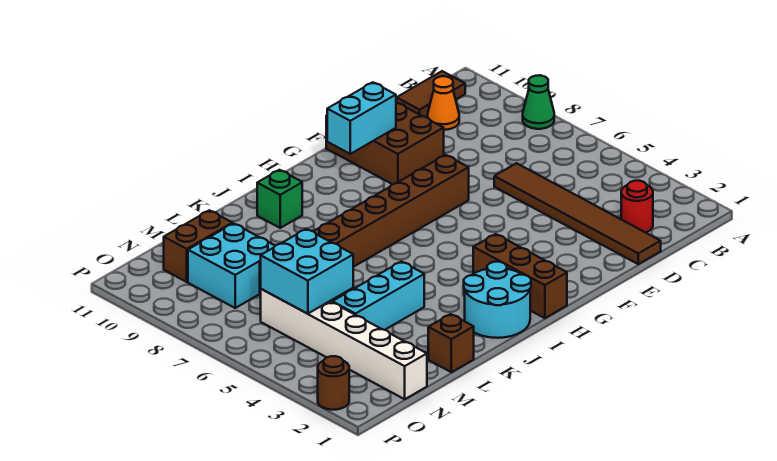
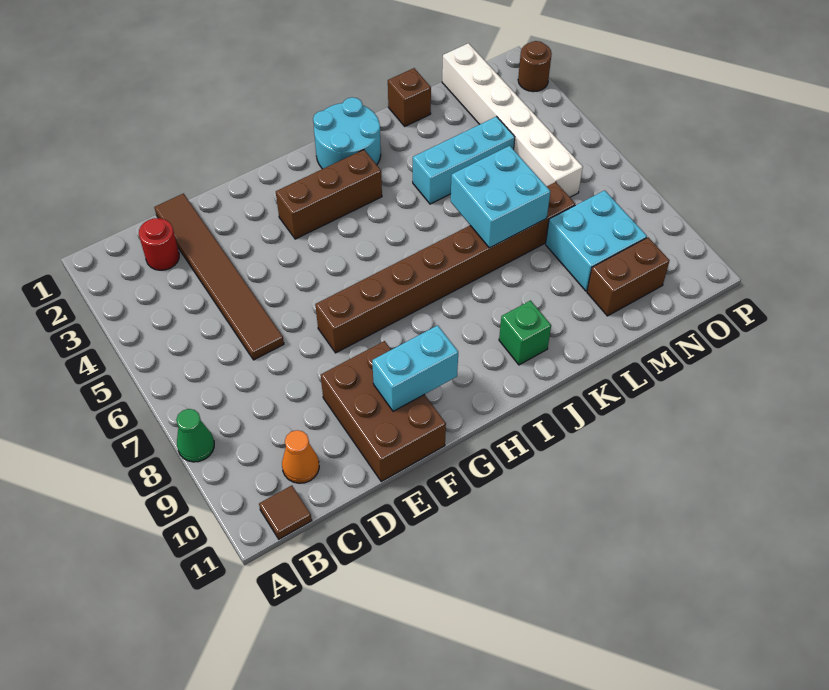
brown tile B11:C11 level 1 -> brown tile B11 level 1
brown brick H1:H3 level 1 -> brown brick G3:I3 level 1
cyan brick M5:N6 level 2 -> cyan brick K6:L7 level 2

